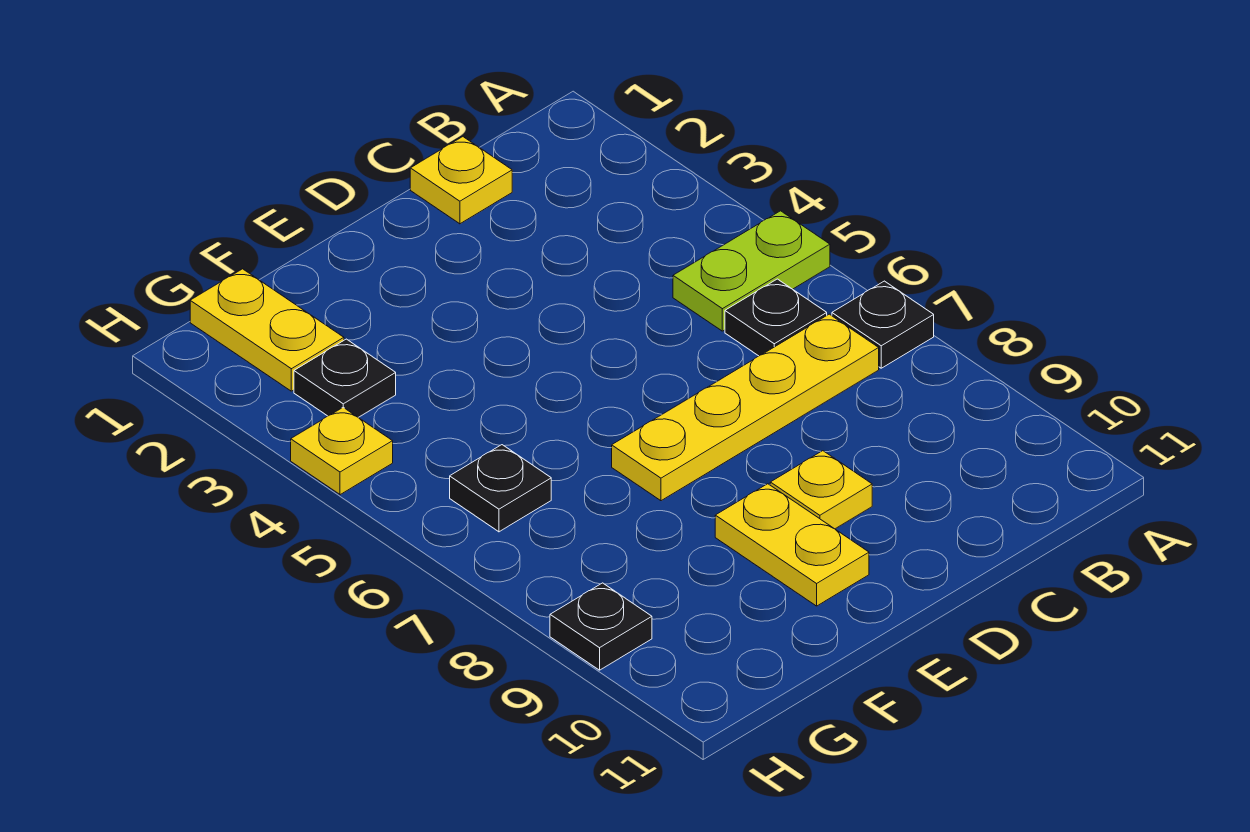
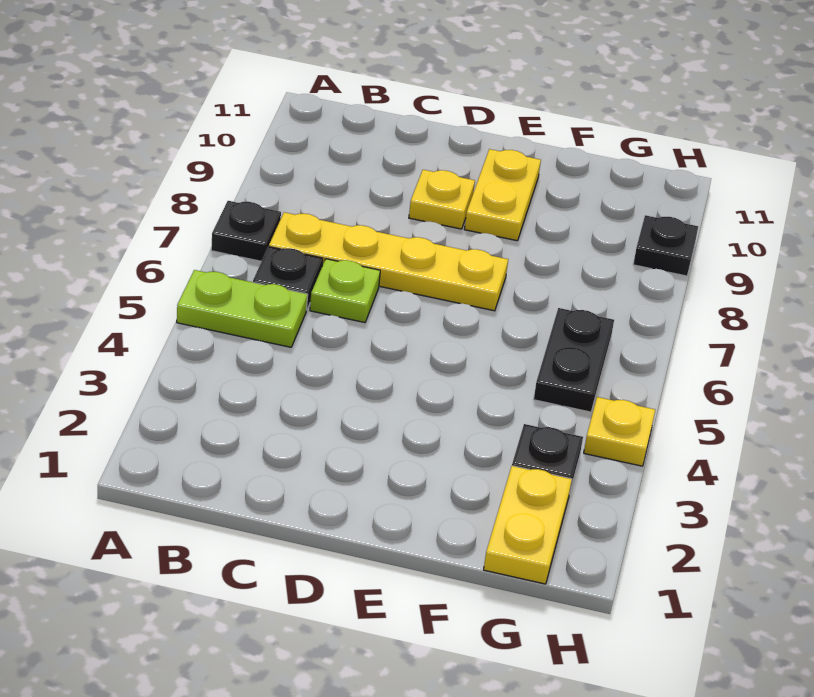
yellow plate C1 level 1 -> none
none -> lime plate C6 level 1
black plate G6 level 1 -> black plate G5:G6 level 1

